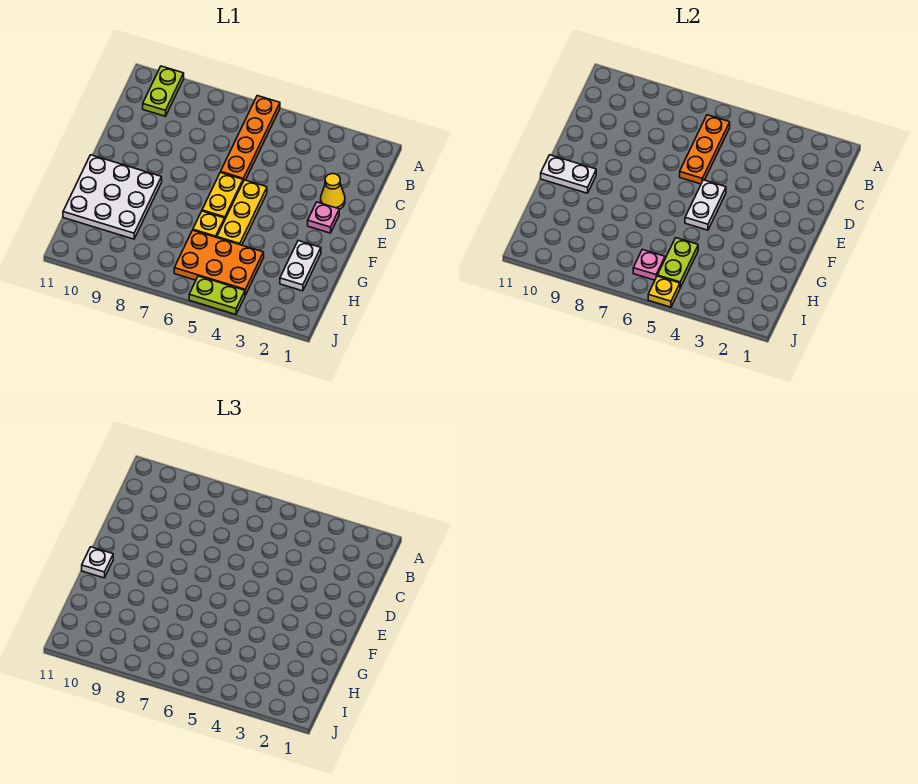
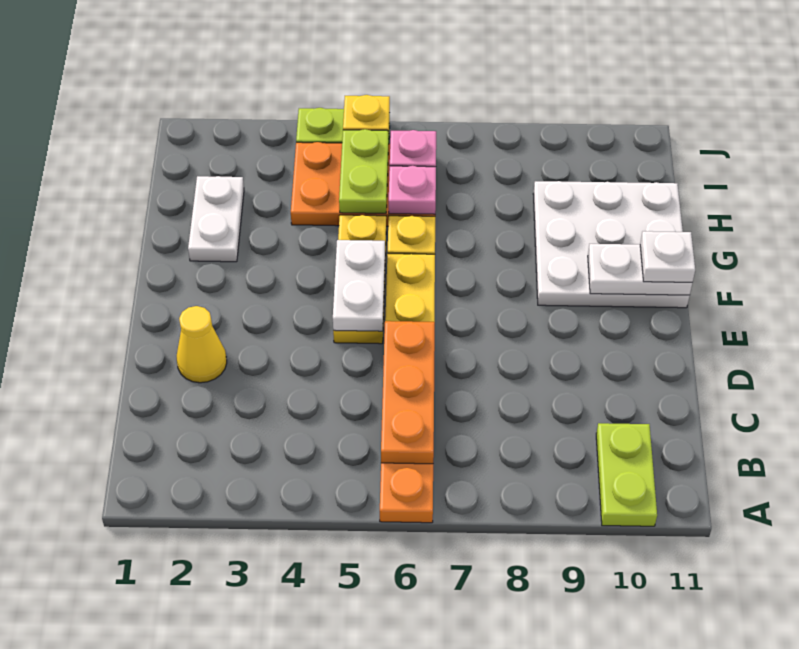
pink plate E2 level 1 -> pink plate H6 level 2

